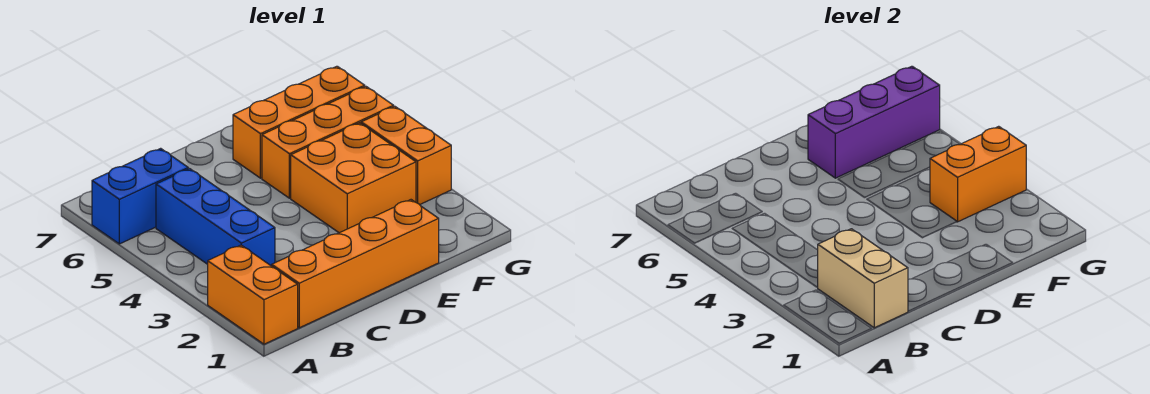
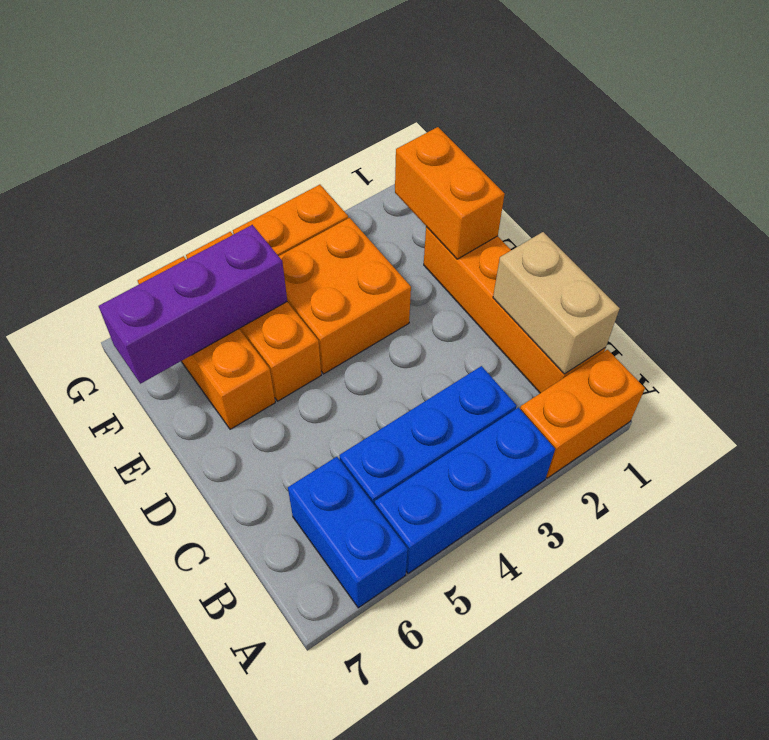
none -> blue brick A3:A5 level 1
tan brick B1:B2 level 2 -> tan brick B1:C1 level 2
purple brick E6:G6 level 2 -> purple brick F5:F7 level 2
orange brick F3:G3 level 2 -> orange brick E1:F1 level 2

